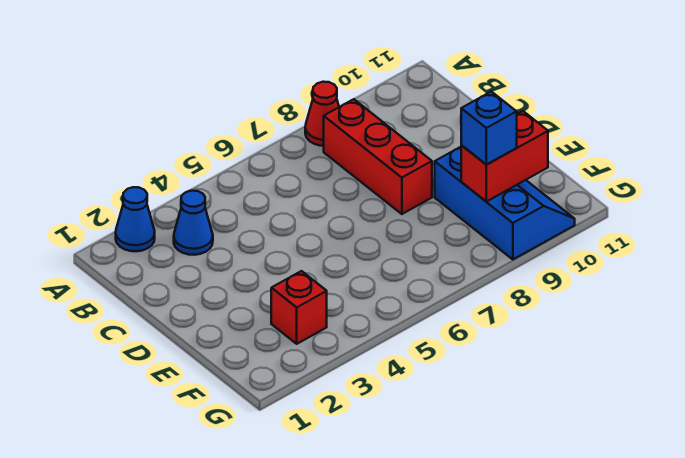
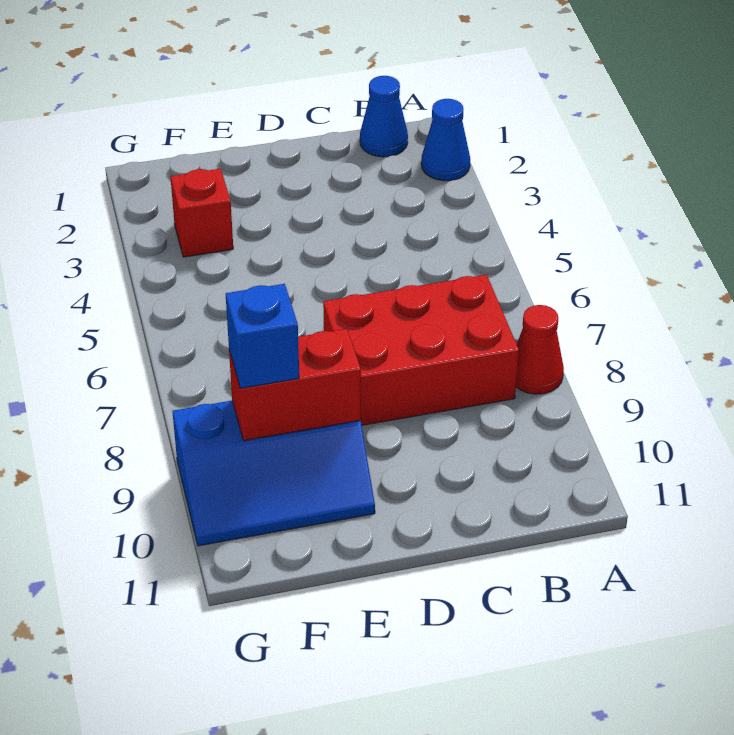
blue cone B3 level 1 -> blue cone B1 level 1
red brick B8:D8 level 1 -> red brick B7:D8 level 1
red brick F9:F10 level 2 -> red brick E9:F9 level 2

